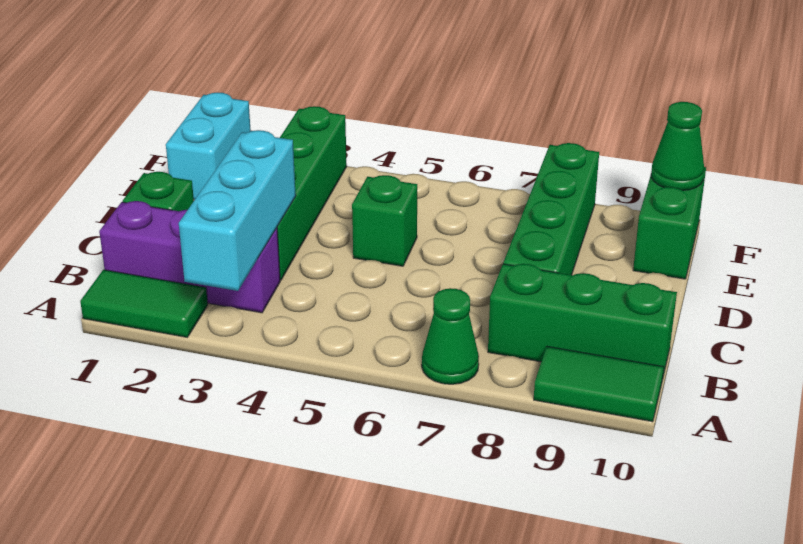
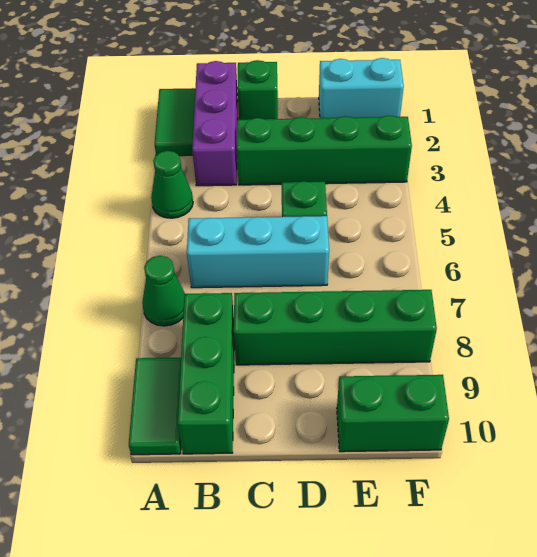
cyan brick A3:C3 level 2 -> cyan brick B6:D6 level 1
green cone F10 level 2 -> green cone A4 level 1

